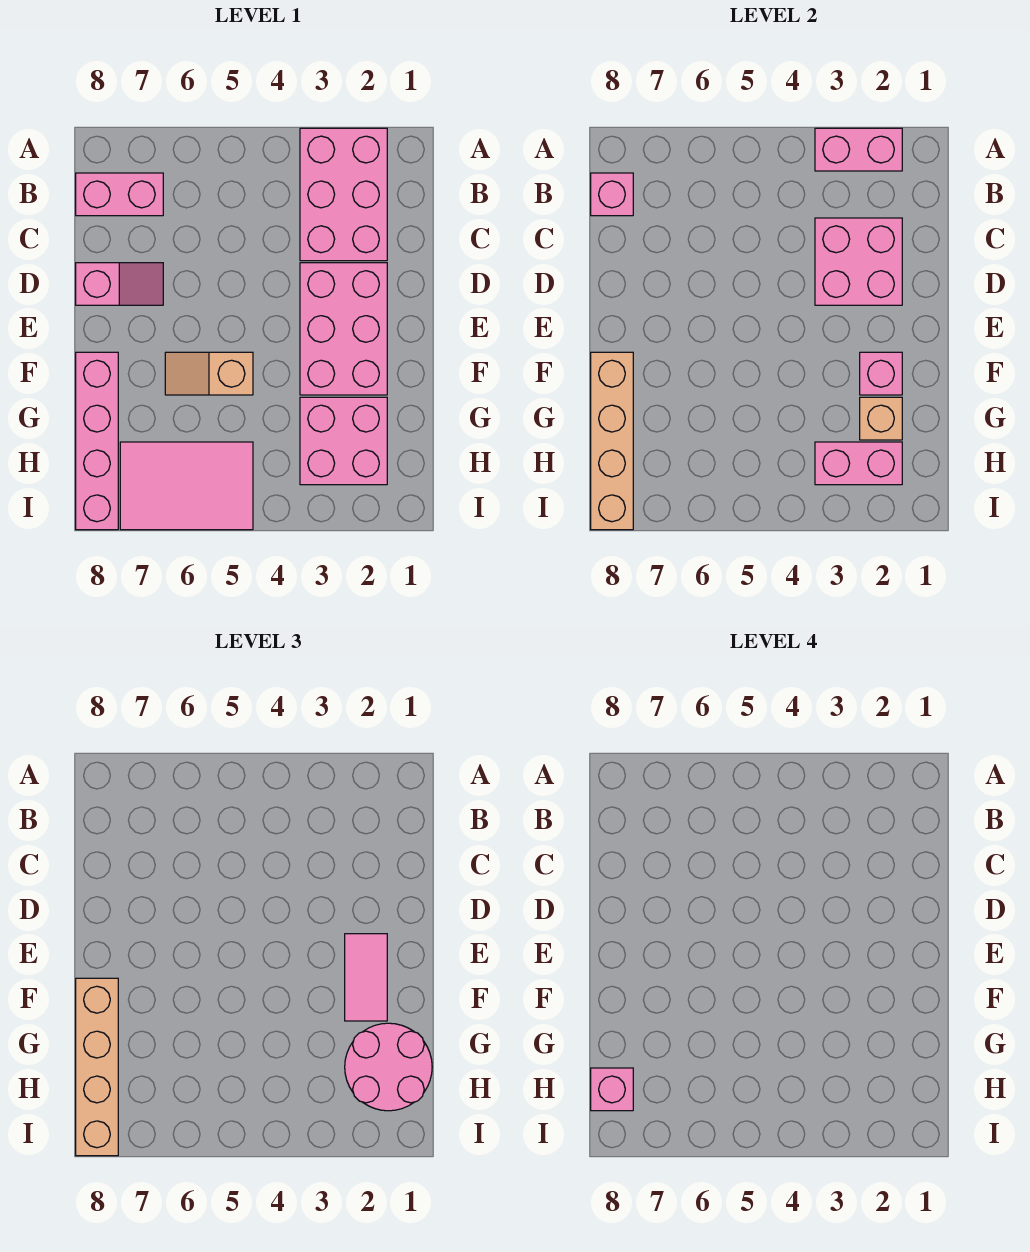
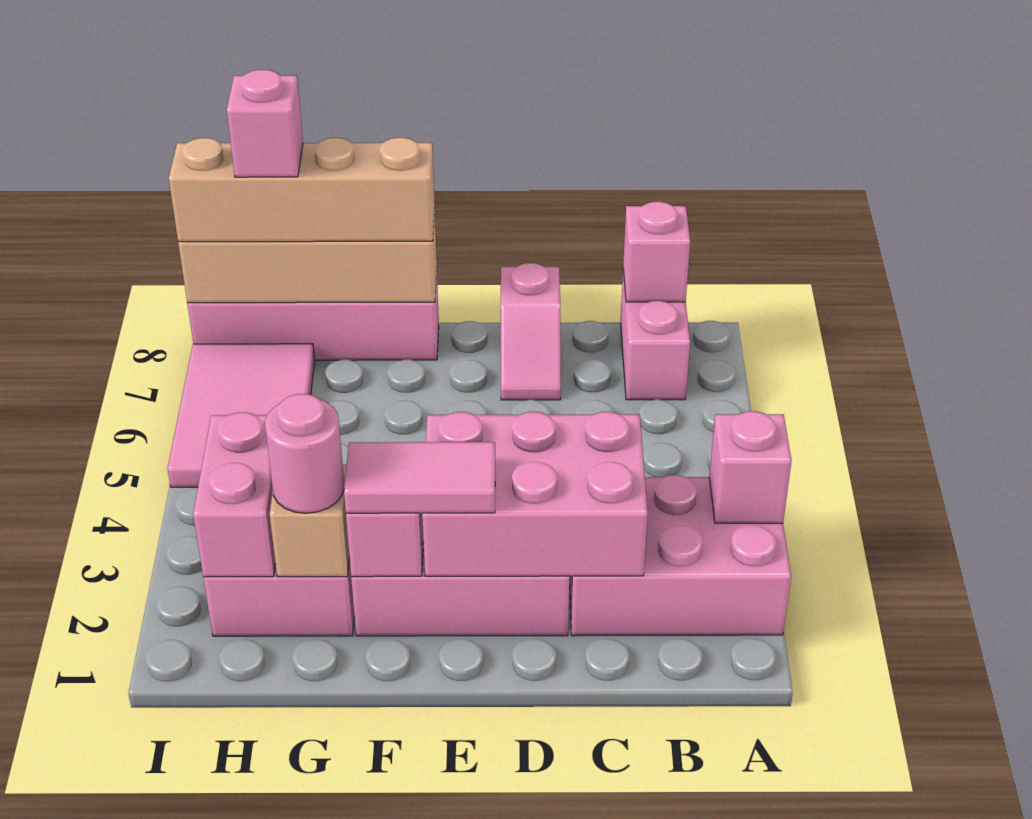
pink brick A2:A3 level 2 -> pink brick A3 level 2
pink brick C2:D3 level 2 -> pink brick C2:E3 level 2
tan slope F5:F6 level 1 top 5 -> none
pink round brick G1:H2 level 3 -> pink round brick G2 level 3

